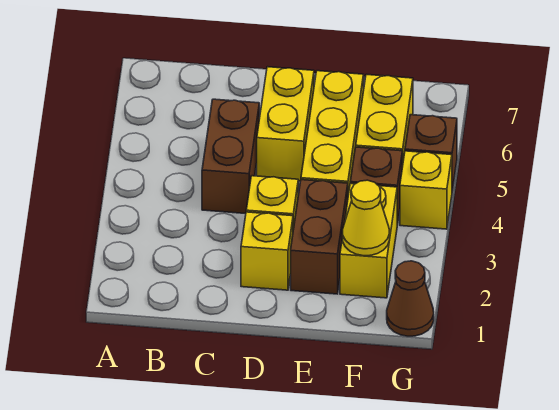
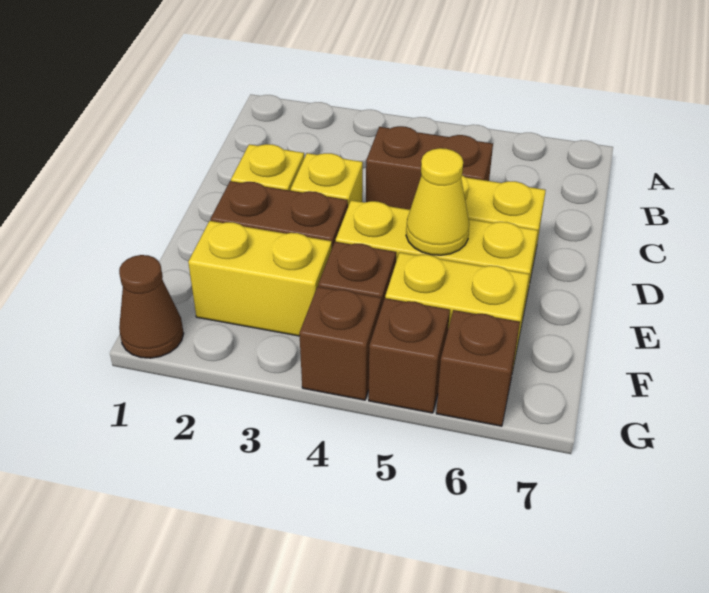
yellow cone F2 level 2 -> yellow cone E5 level 2
yellow brick G4 level 1 -> brown brick G4 level 1
none -> brown brick G6 level 1

